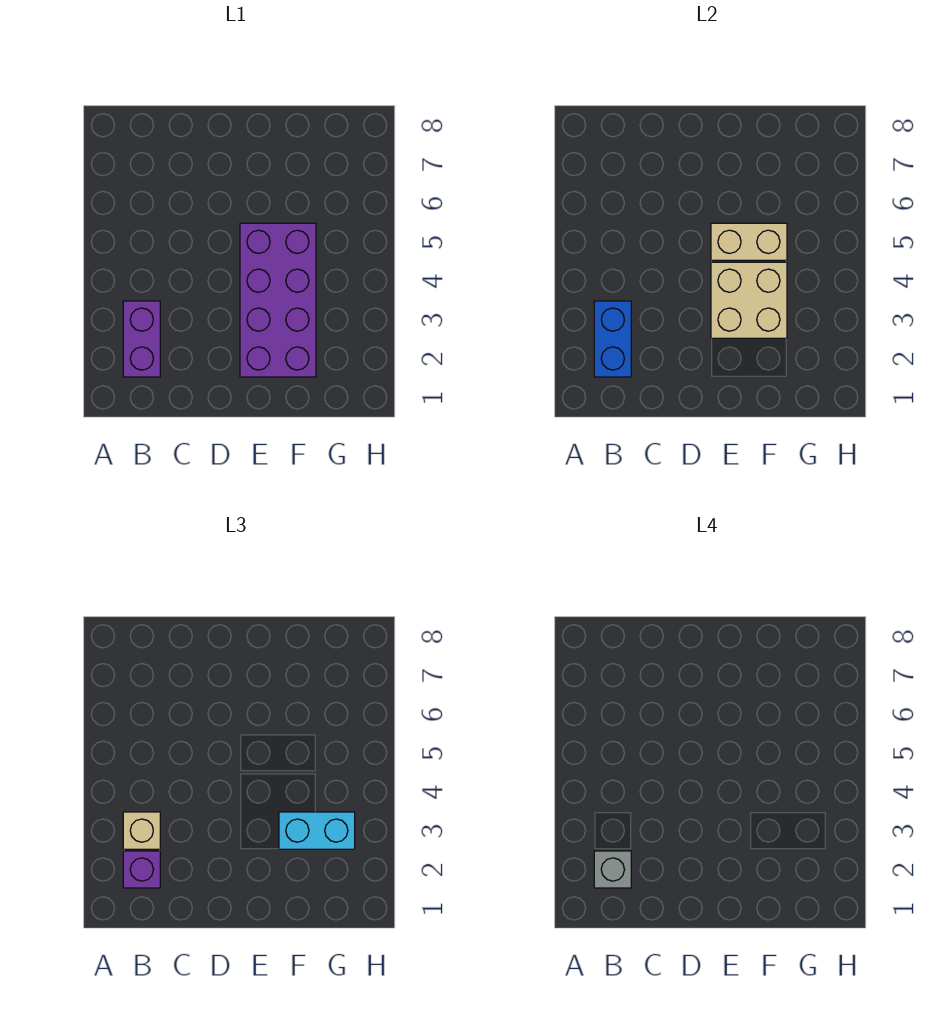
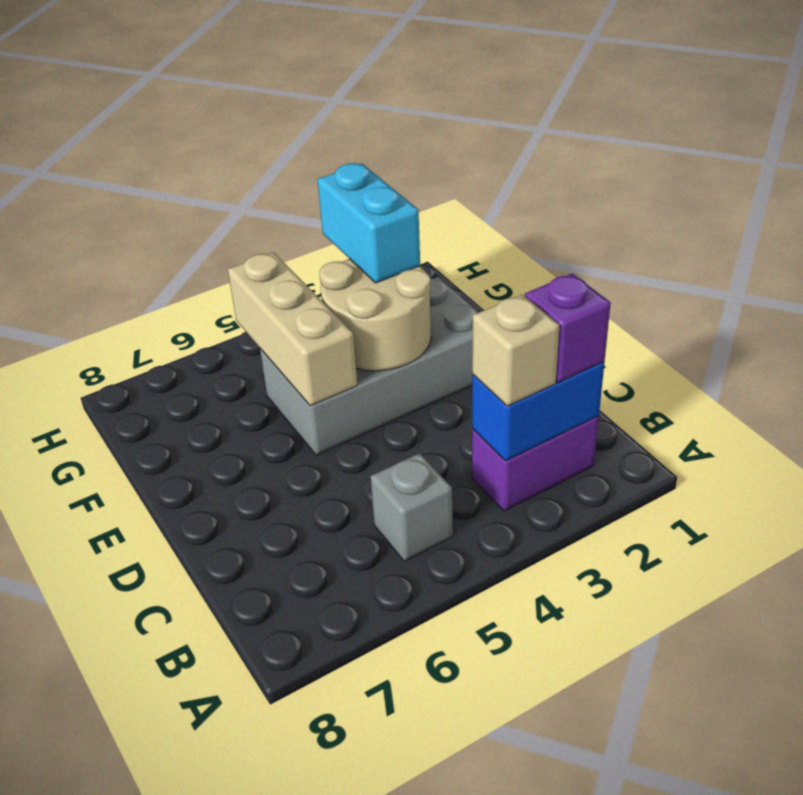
grey brick B2 level 4 -> grey brick B5 level 1
purple brick E2:F5 level 1 -> grey brick E2:F5 level 1
tan brick E3:F4 level 2 -> tan round brick E3:F4 level 2
tan brick E5:F5 level 2 -> tan brick E5:G5 level 2

